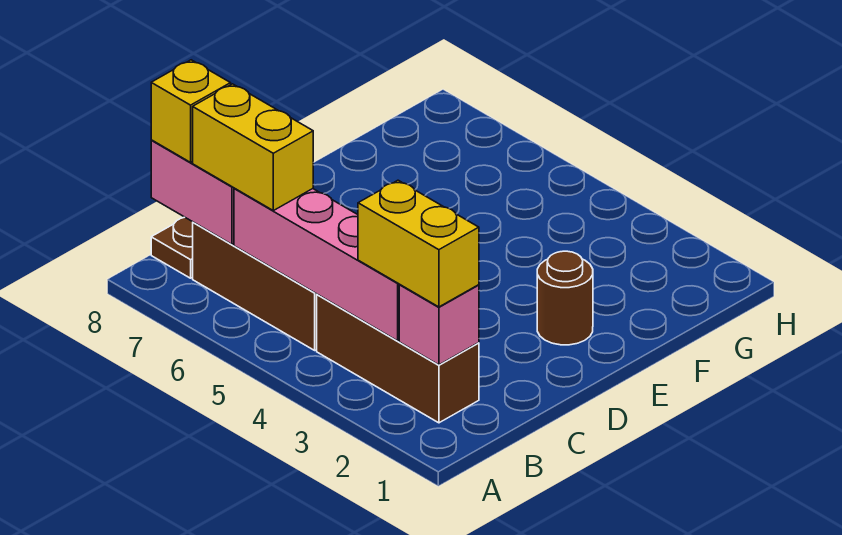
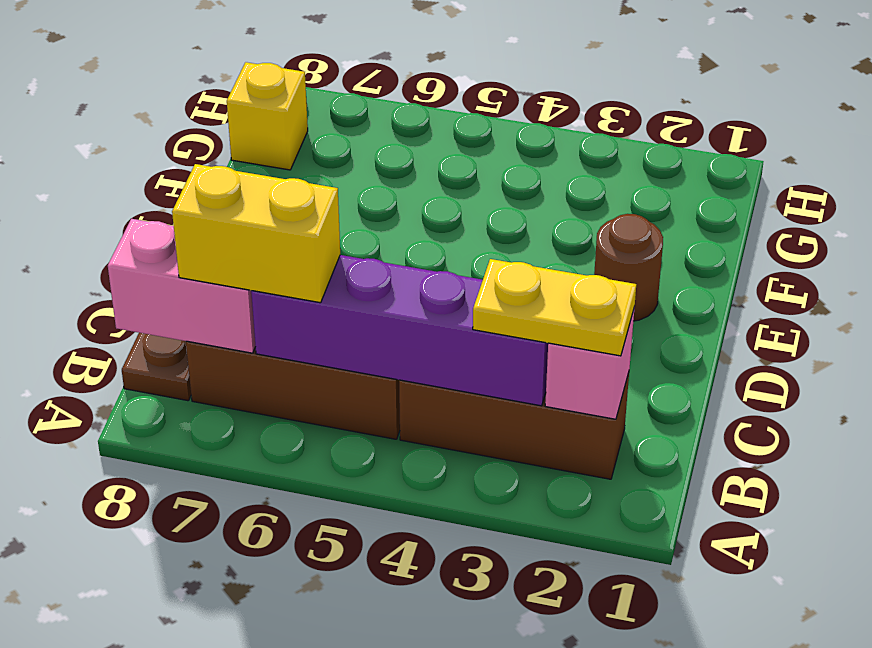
yellow brick B2:B3 level 3 -> yellow plate B2:B3 level 3
pink brick B3:B6 level 2 -> purple brick B3:B6 level 2
yellow brick B8 level 3 -> yellow brick G8 level 1

